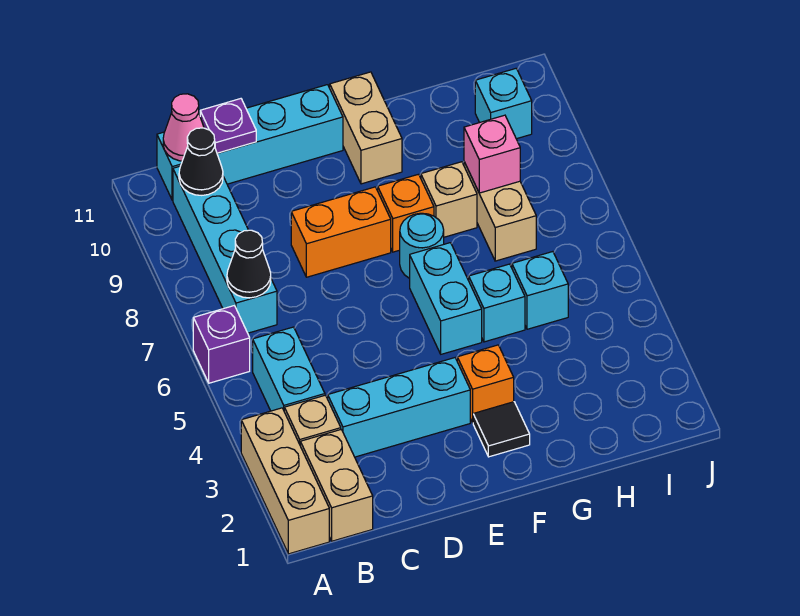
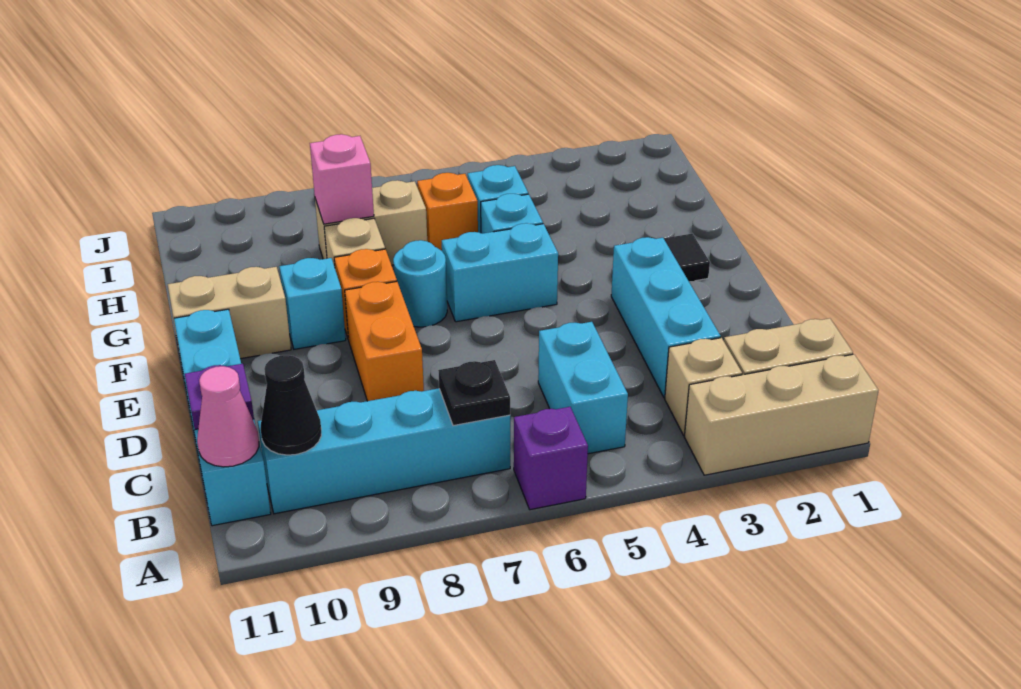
cyan brick B4:B5 level 1 -> cyan brick B5:C5 level 1
black cone B7 level 2 -> black plate B7 level 2
orange brick F3 level 1 -> orange brick H6 level 1
cyan brick I10 level 1 -> cyan brick F9 level 1

